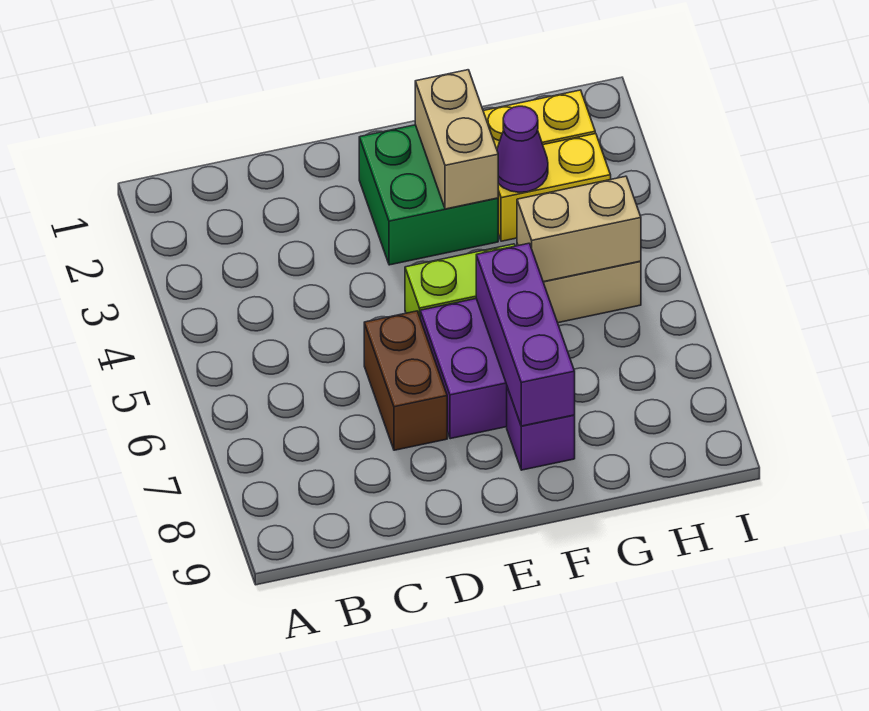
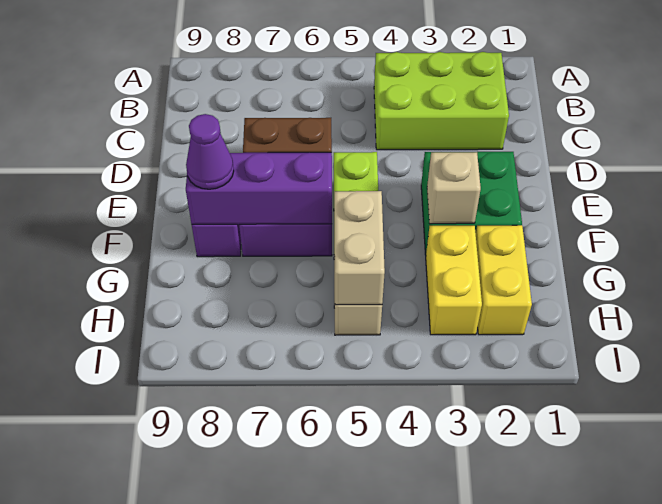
none -> lime brick B2:C4 level 1
tan brick F2:F3 level 2 -> tan brick F3 level 2
purple cone G3 level 2 -> purple cone F8 level 3

